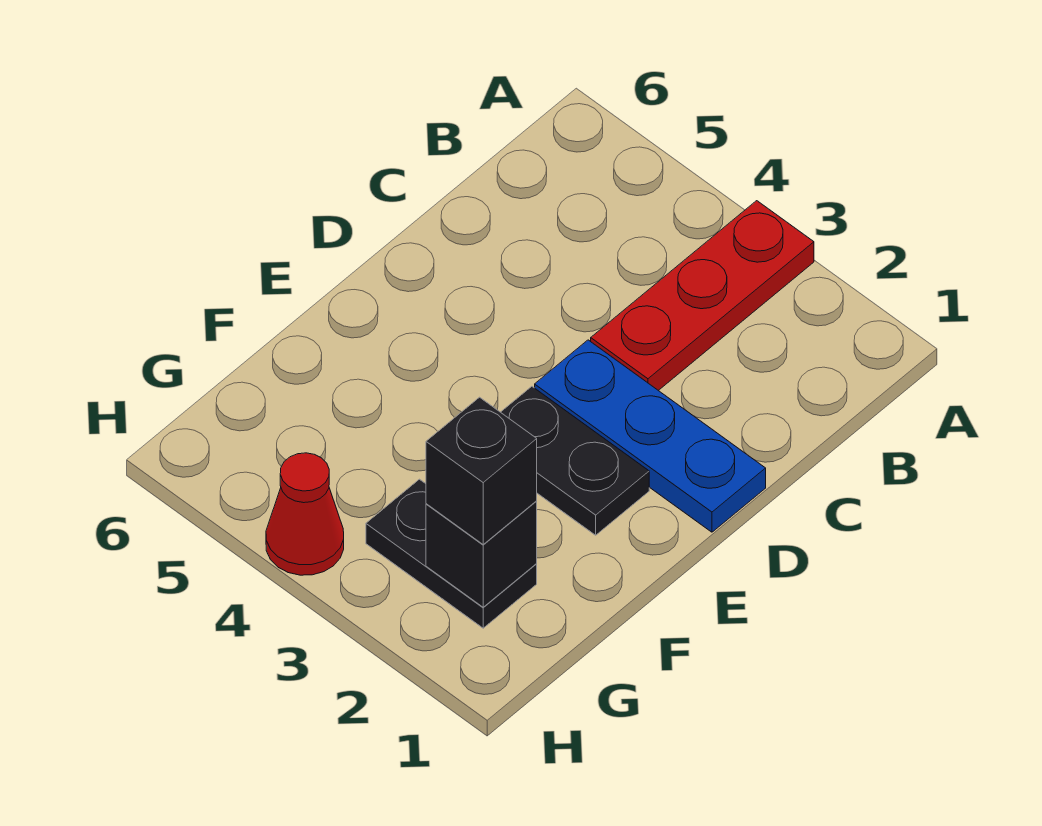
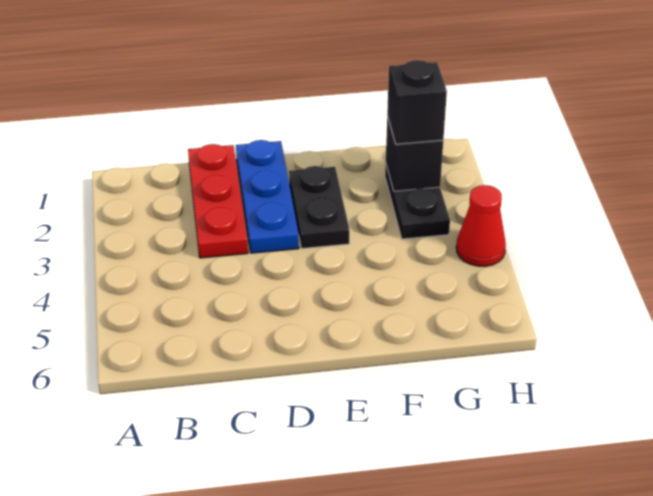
red plate A3:C3 level 1 -> red plate C1:C3 level 1

